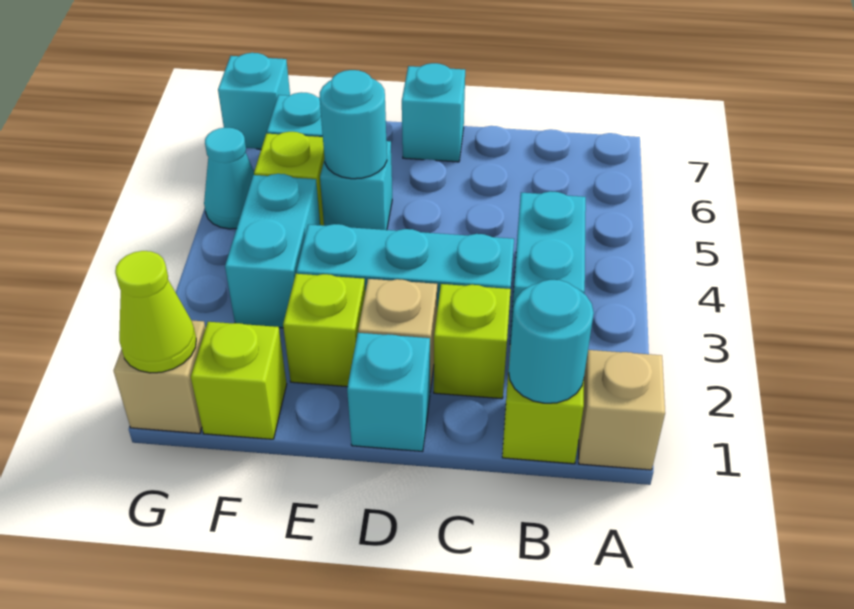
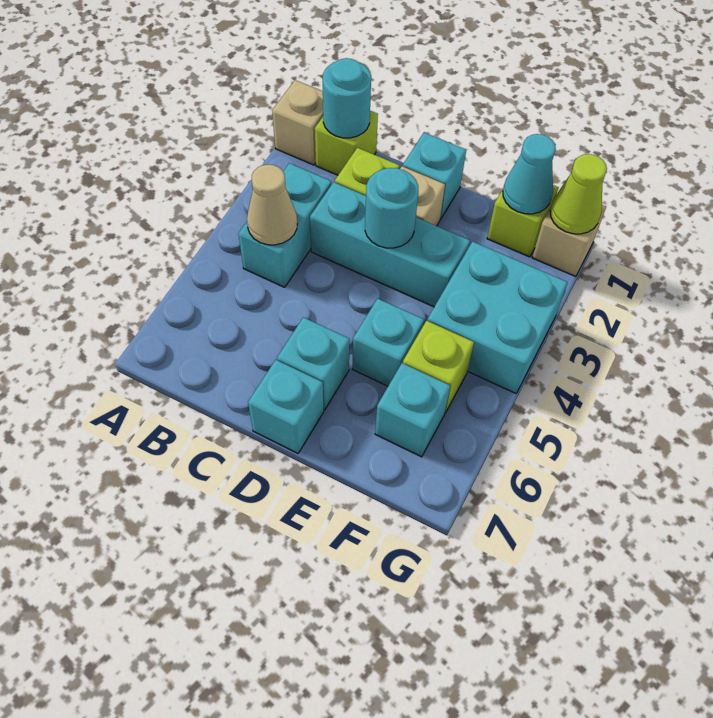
none -> tan cone B4 level 2
lime brick E2 level 1 -> none
cyan round brick E5 level 2 -> cyan round brick D3 level 2
cyan brick F3:F4 level 1 -> cyan brick F3:G4 level 1
cyan cone G5 level 1 -> cyan cone F1 level 2
cyan brick G7 level 1 -> cyan brick D6 level 1

